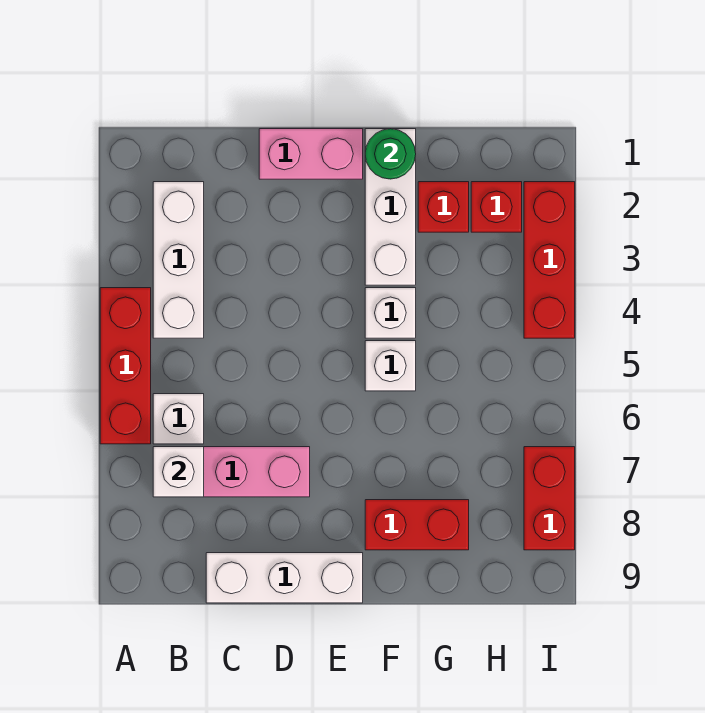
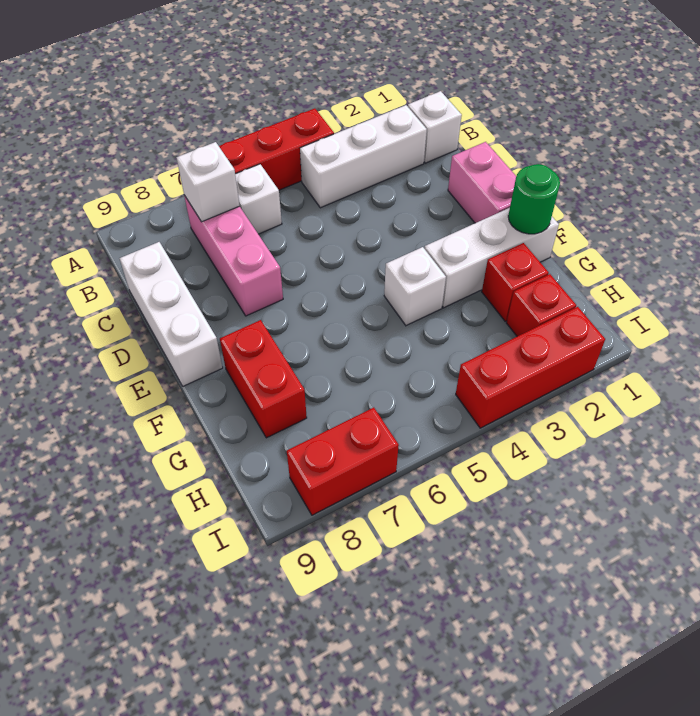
white brick F5 level 1 -> white brick B1 level 1

